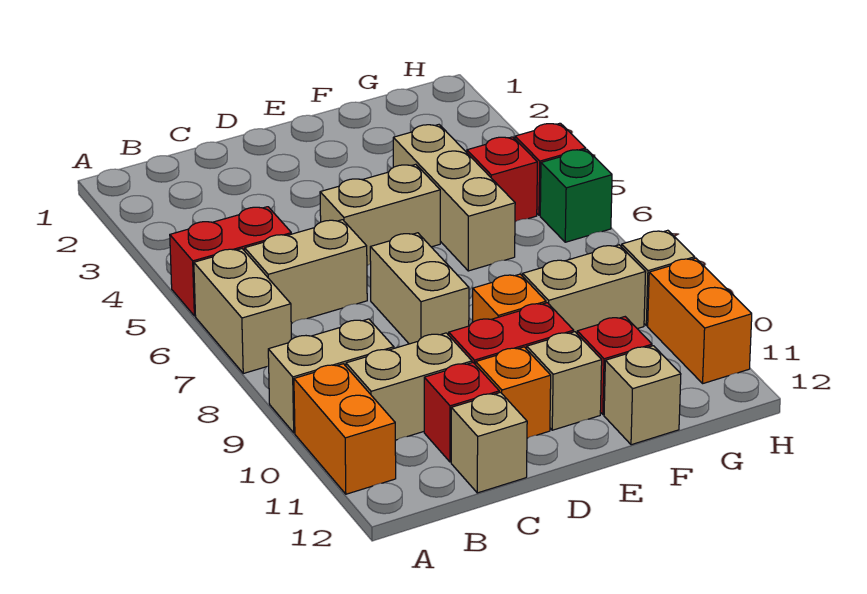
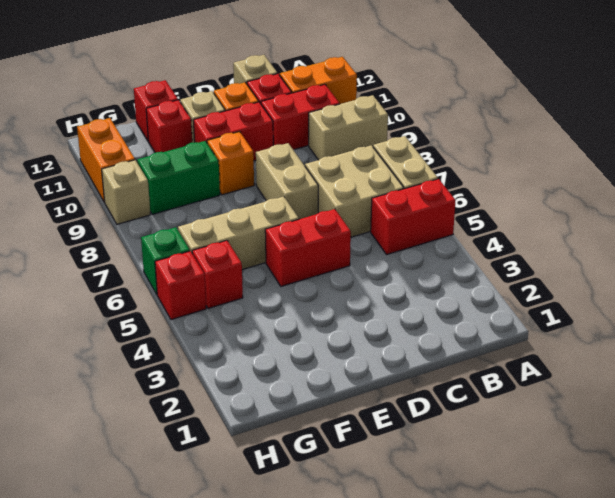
orange brick A10:A11 level 1 -> orange brick A11:B11 level 1
tan brick B6:C6 level 1 -> tan brick B6:C7 level 1
tan brick B10:C10 level 1 -> red brick B10:C10 level 1
tan brick D5:E5 level 1 -> red brick D5:E5 level 1
tan brick F4:F6 level 1 -> tan brick E6:G6 level 1
tan brick F9:G9 level 1 -> green brick F9:G9 level 1
tan brick F12 level 1 -> red brick F12 level 1

